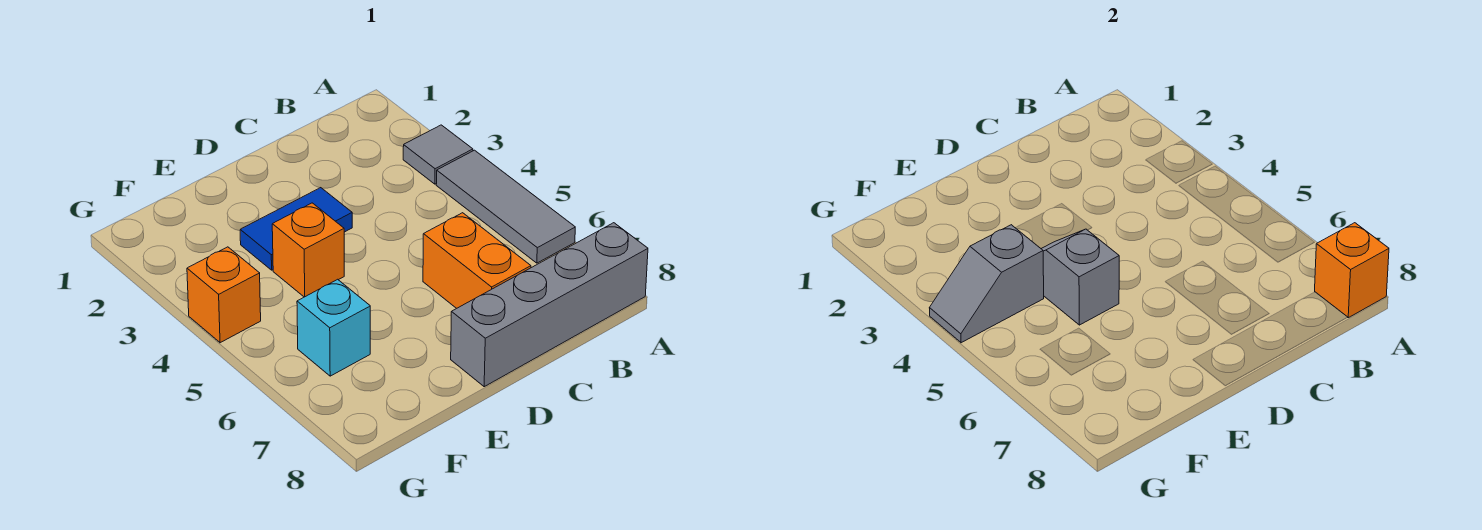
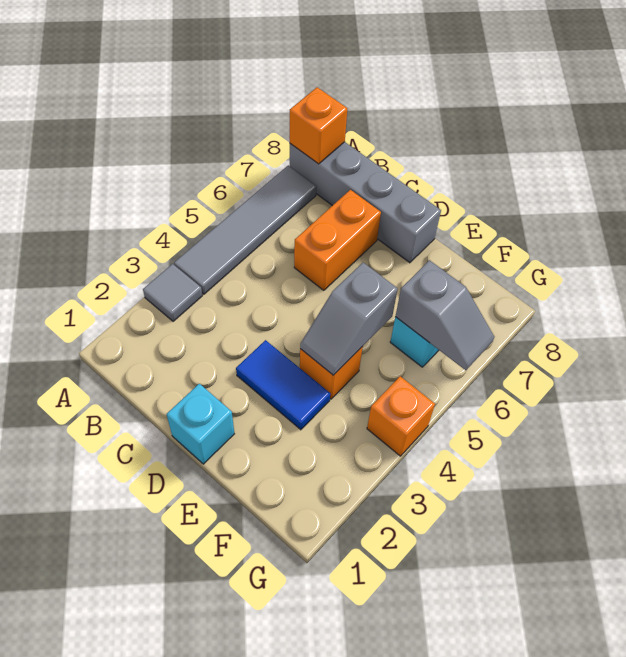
grey tile A4:A6 level 1 -> grey tile A4:A7 level 1
none -> cyan brick D1 level 1
grey slope F4:G4 level 2 top F -> grey slope F6:G6 level 2 top F

